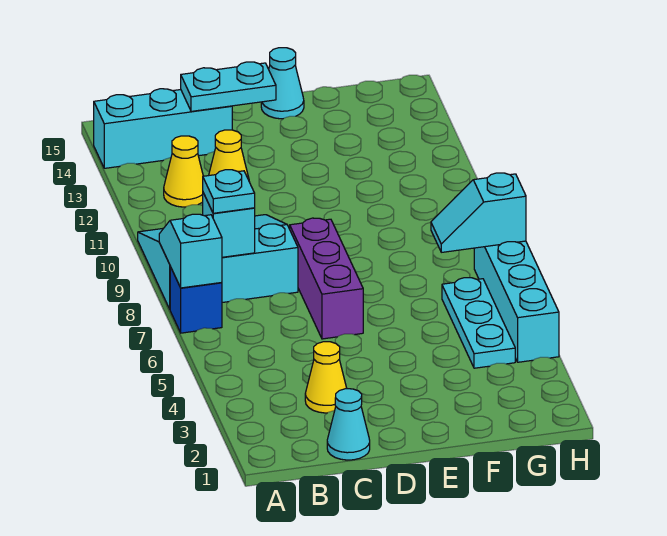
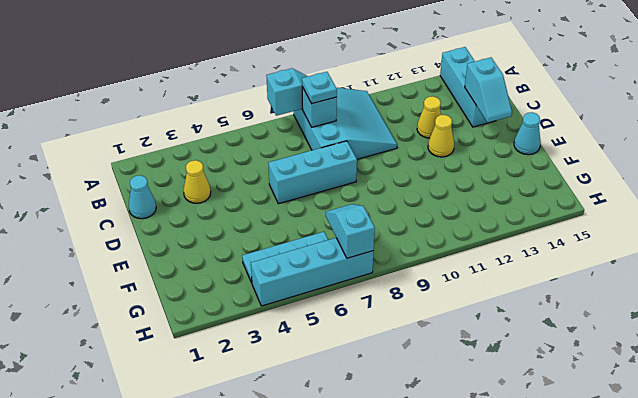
blue brick A7 level 1 -> none
yellow cone B12 level 1 -> yellow cone D12 level 1
cyan plate C14:D14 level 2 -> cyan slope C14:D14 level 2 top C
purple brick D6:D8 level 1 -> cyan brick D6:D8 level 1

